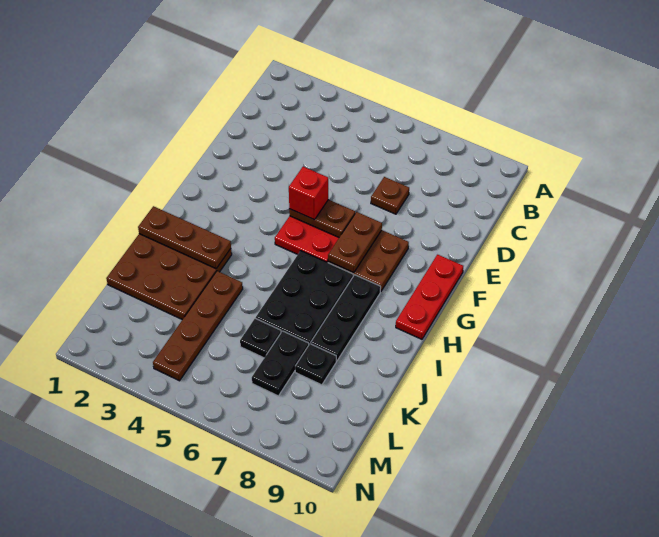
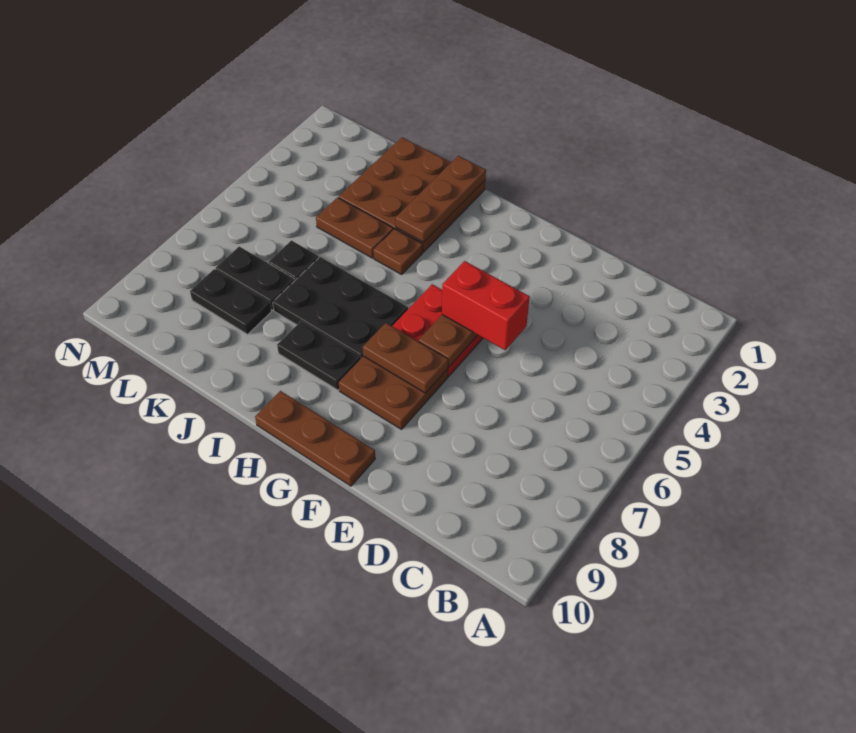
brown plate D7 level 1 -> brown plate I4 level 1
red brick F5 level 3 -> red brick E5:F5 level 3
red plate F10:H10 level 1 -> brown plate F10:H10 level 1
black plate H8:J8 level 1 -> black plate H8:I8 level 1
brown plate J4:M4 level 1 -> brown plate J4:K4 level 1
black plate K8 level 1 -> black plate K8:L8 level 1

